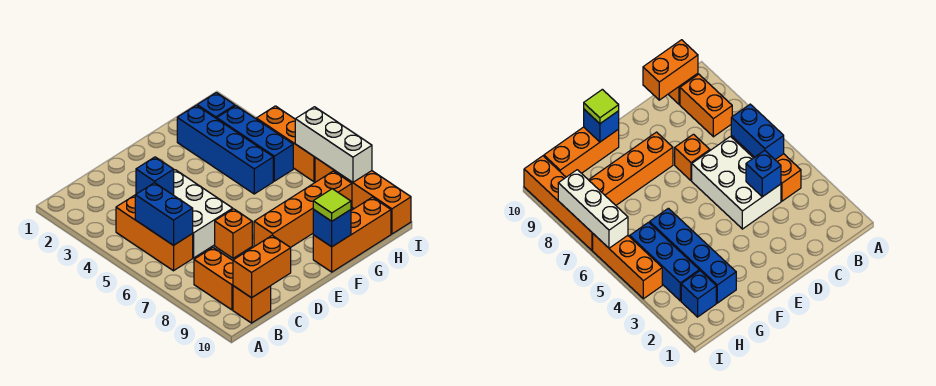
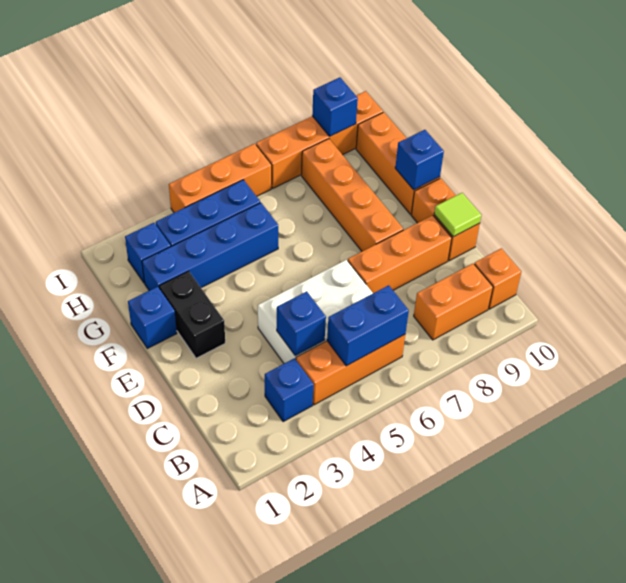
none -> blue brick B3 level 1
orange brick B10:C10 level 2 -> orange brick D10:E10 level 1
orange brick D7 level 1 -> orange brick D7:D9 level 1
none -> black brick E2:F2 level 1
none -> blue brick F1 level 1
lime tile F10 level 3 -> lime tile D10 level 2
white brick I6:I8 level 2 -> none
none -> blue brick I9 level 2

